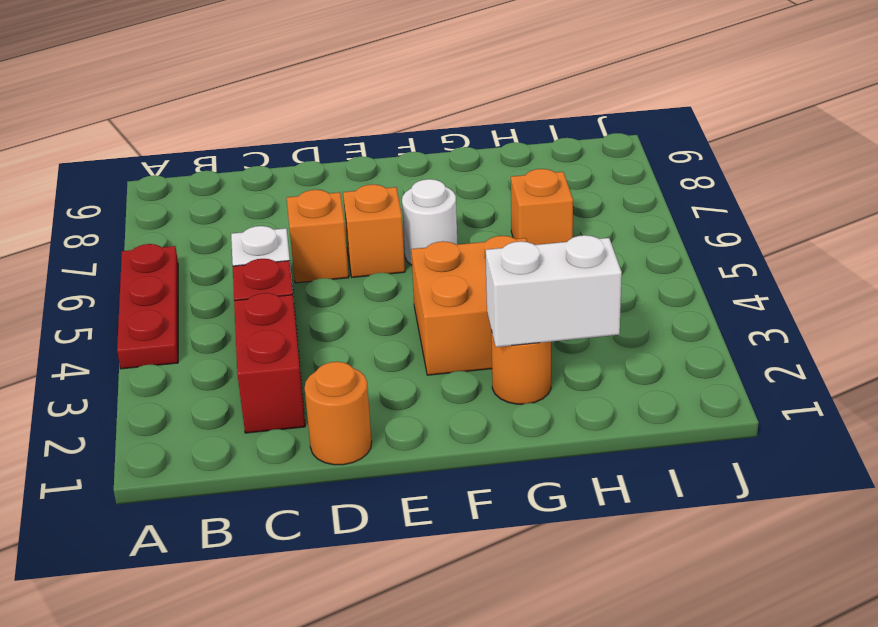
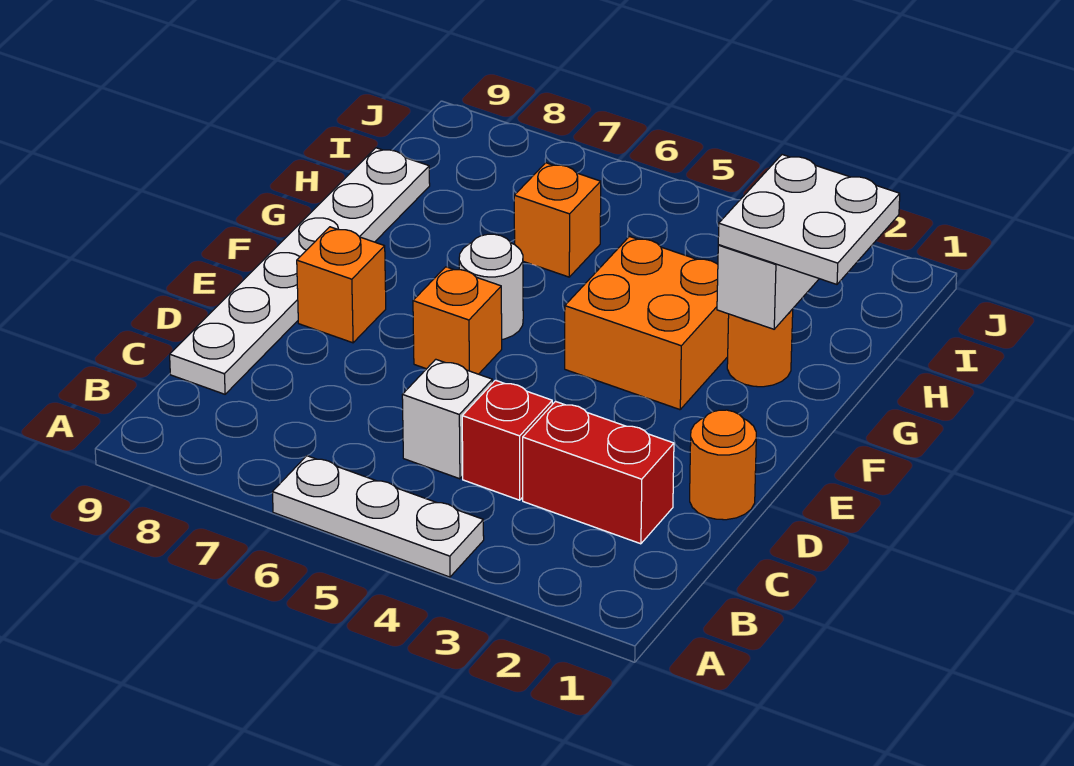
red plate A4:A6 level 1 -> white plate A4:A6 level 1
none -> white plate C9:H9 level 1
orange brick D6 level 1 -> orange brick E8 level 1
none -> white plate G1:H2 level 3

